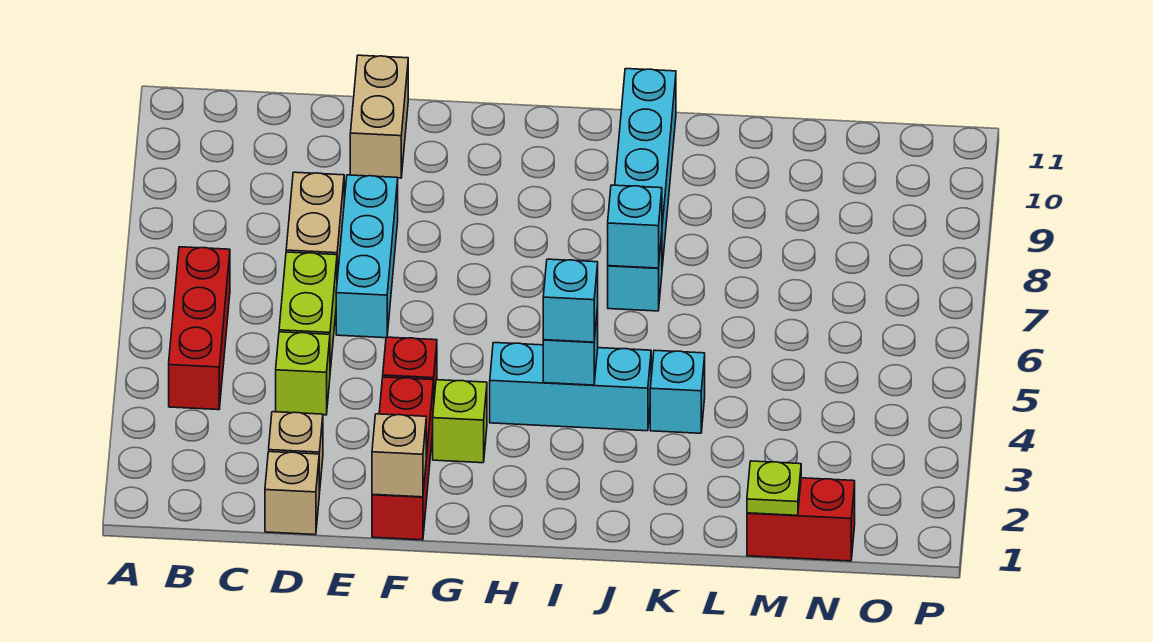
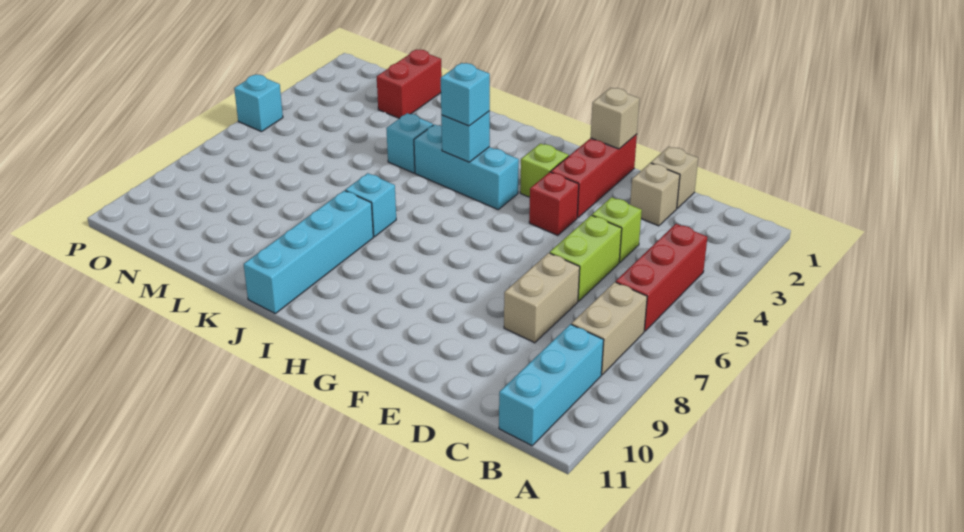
cyan brick E6:E8 level 1 -> cyan brick B9:B11 level 1
tan brick E10:E11 level 1 -> tan brick B7:B8 level 1
cyan brick J7 level 2 -> cyan brick P5 level 1
red brick M1:N1 level 1 -> red brick M1:M2 level 1
lime plate M1 level 2 -> none

